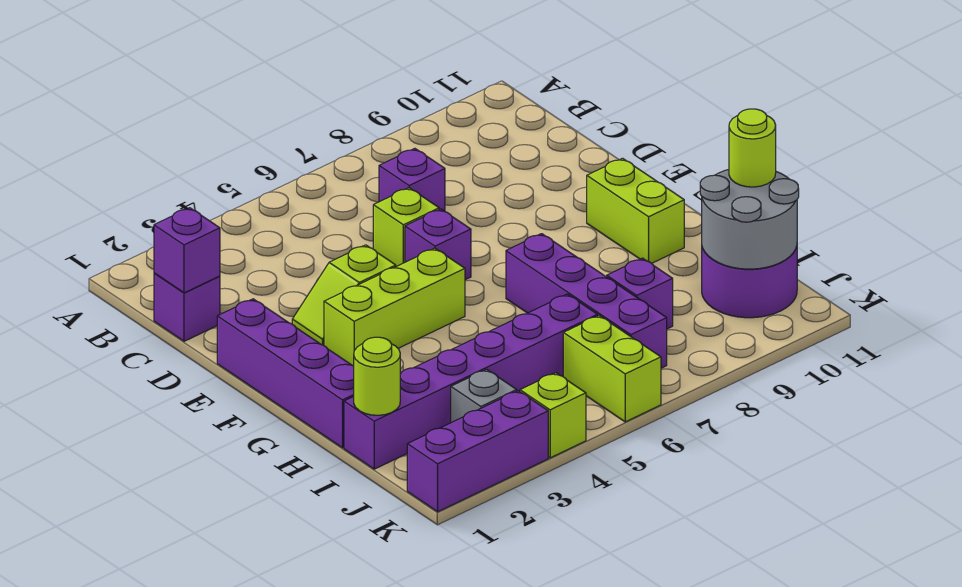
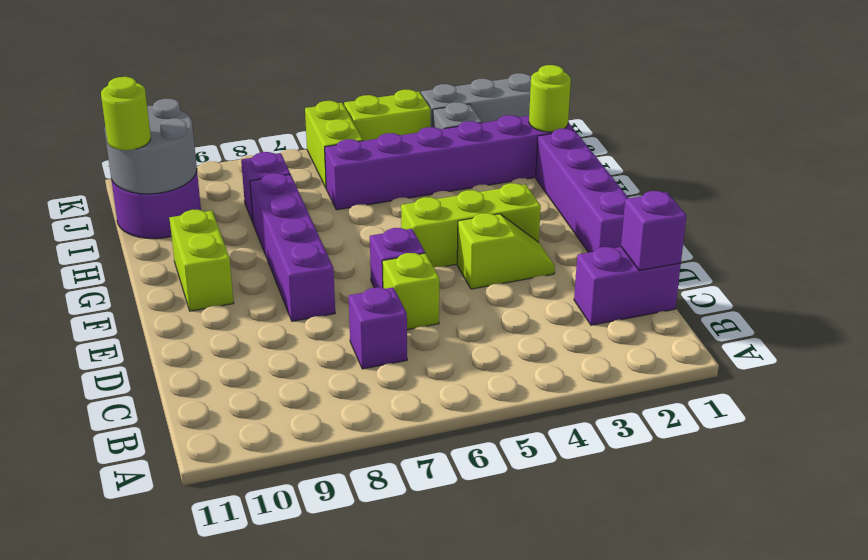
purple brick C1 level 1 -> purple brick C1:C2 level 1
purple brick G7:J7 level 1 -> purple brick E8:H8 level 1
purple brick K1:K3 level 1 -> grey brick K1:K3 level 1
lime brick K4 level 1 -> lime brick K4:K5 level 1

